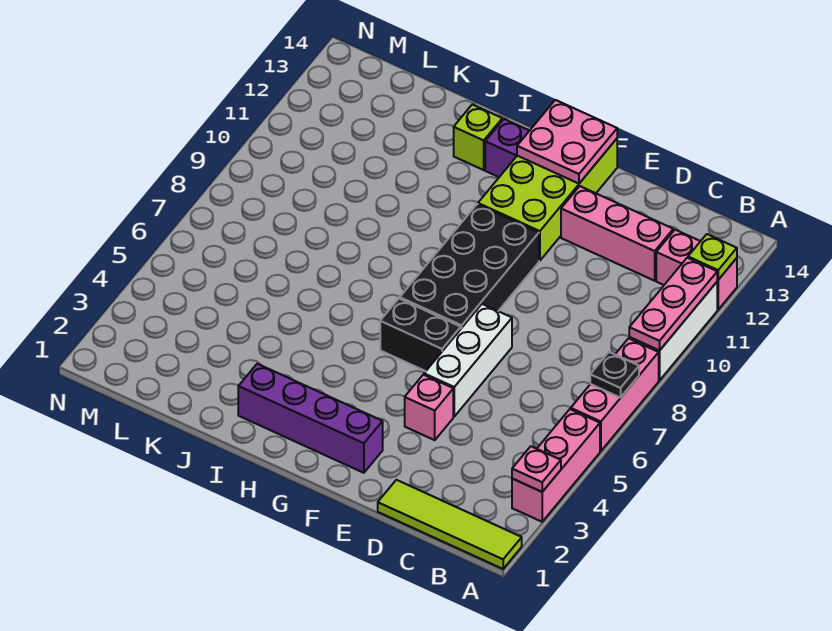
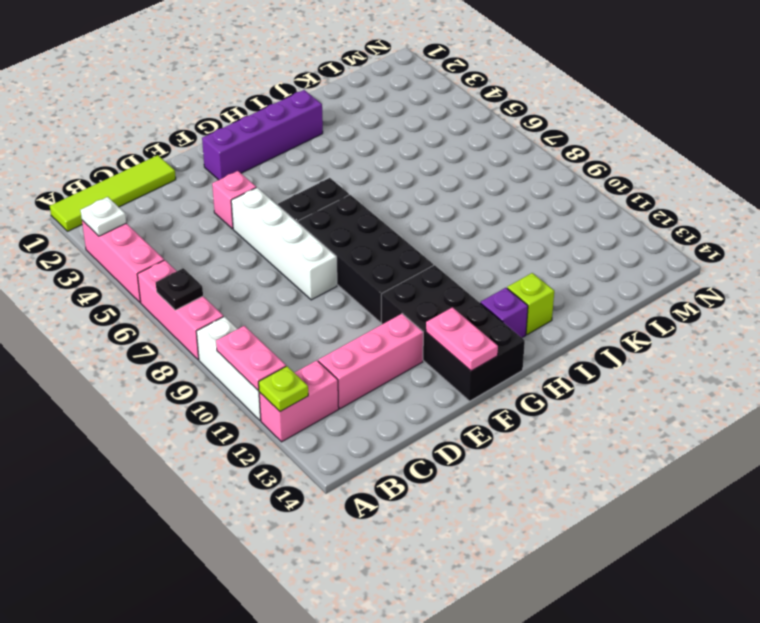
pink plate A3 level 2 -> white plate A3 level 2
pink plate A9:A11 level 2 -> pink plate A10:A11 level 2
white brick E5:E7 level 1 -> white brick E5:E8 level 1
lime brick F11:G14 level 1 -> black brick F11:G14 level 1
pink plate F13:G14 level 2 -> pink plate F13:F14 level 2

